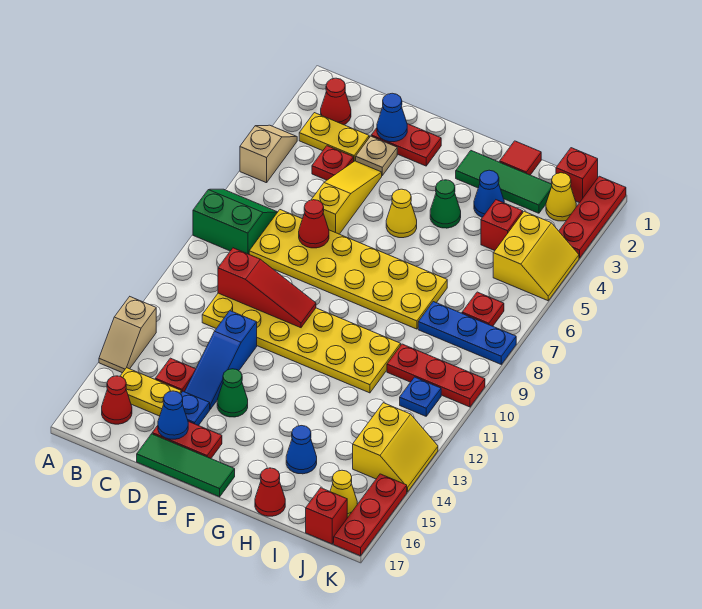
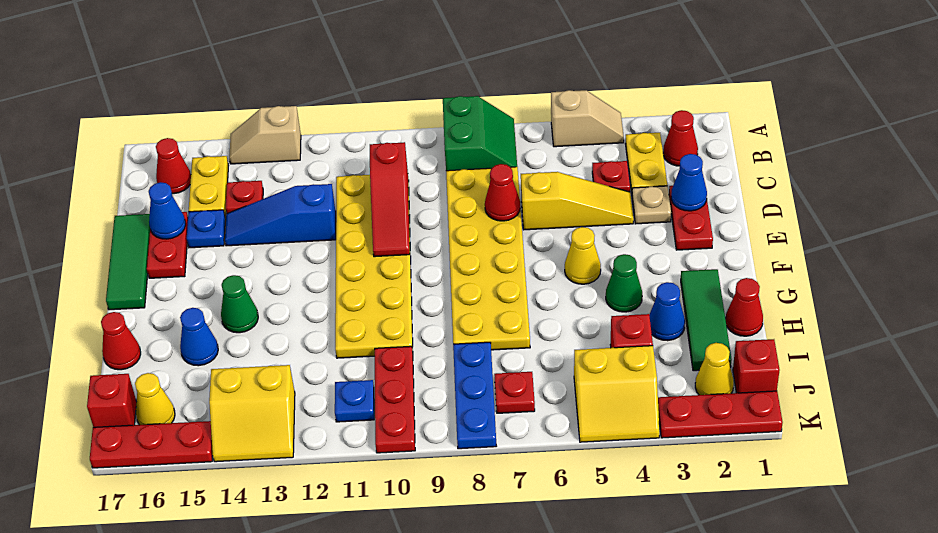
green cone E14 level 1 -> green cone G14 level 1
red tile H1 level 1 -> red cone H1 level 1

